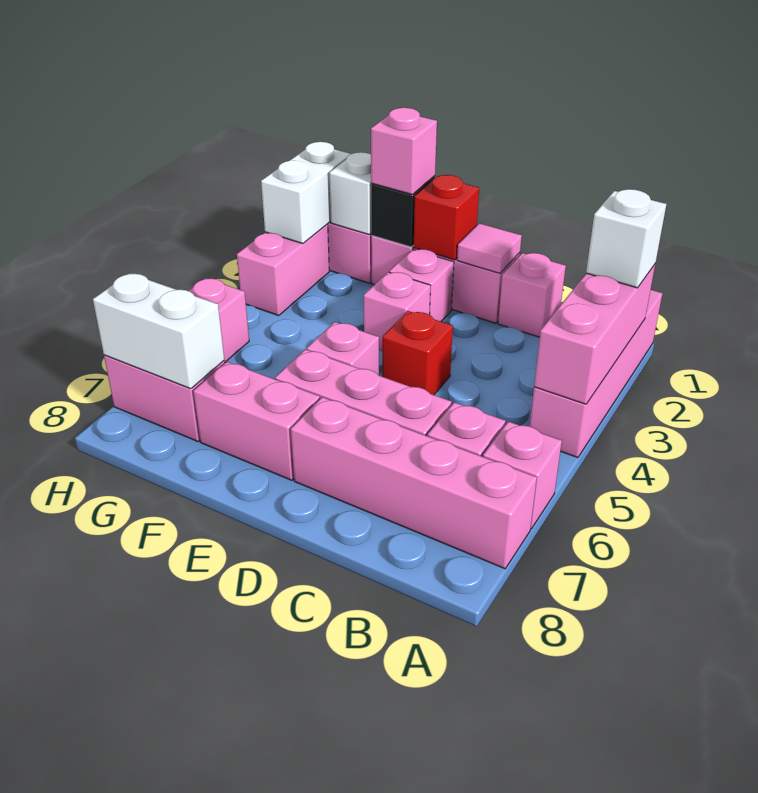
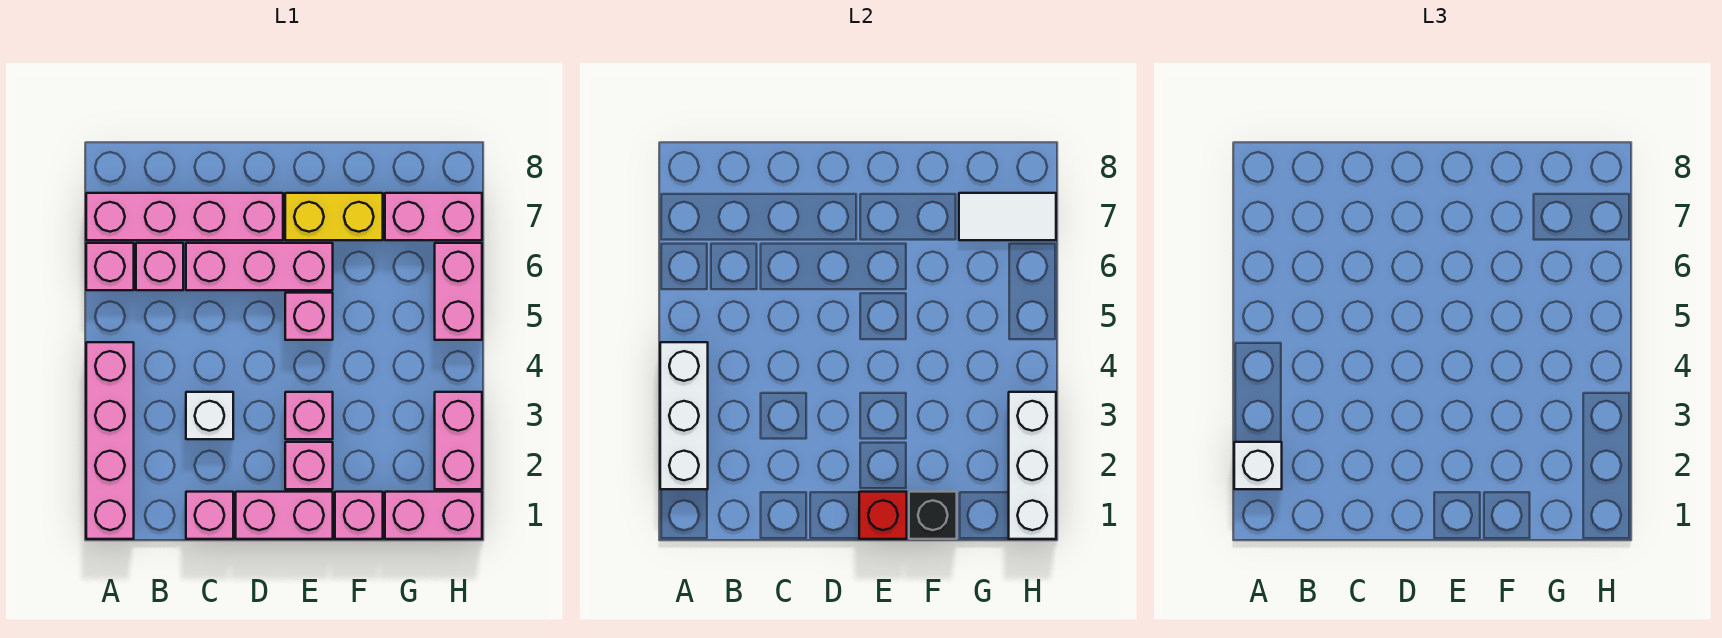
pink brick A2:A4 level 2 -> white brick A2:A4 level 2
pink tile D1 level 2 -> none
red brick D4 level 1 -> none
pink brick E7:F7 level 1 -> yellow brick E7:F7 level 1
pink brick F1 level 3 -> none
white brick G1 level 2 -> white brick C3 level 1
white brick G7:H7 level 2 -> white tile G7:H7 level 2
white brick H1:H2 level 2 -> white brick H1:H3 level 2

